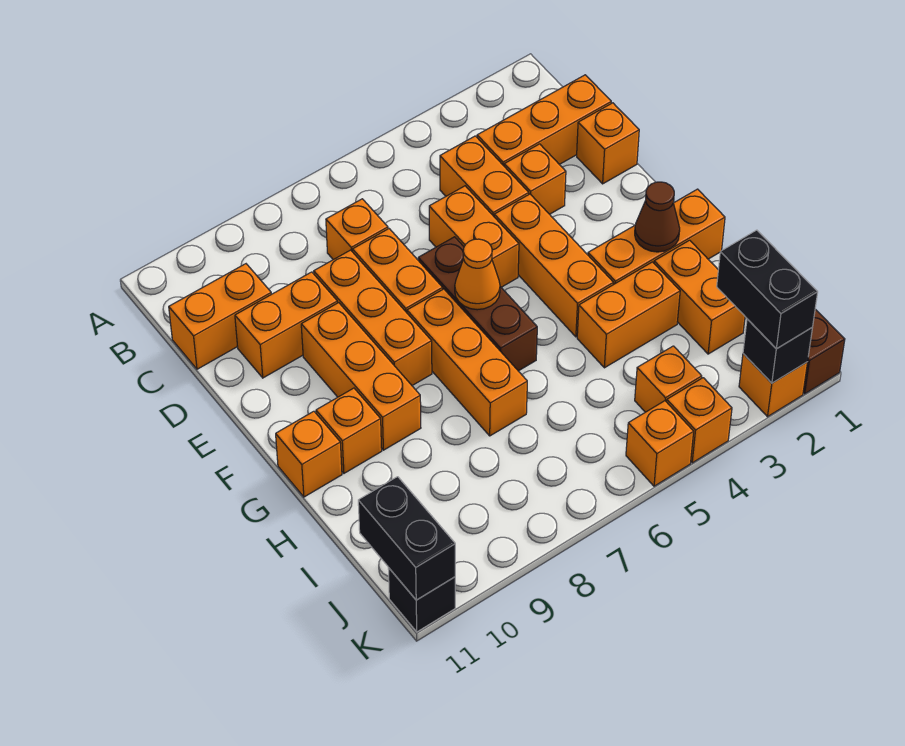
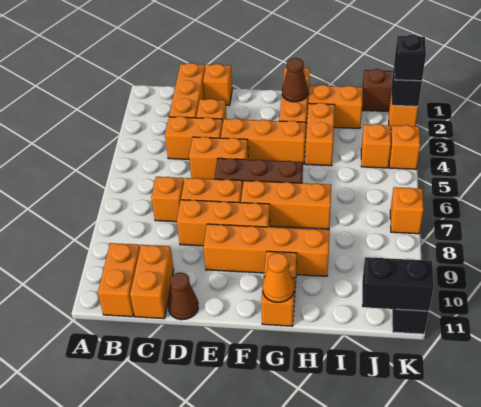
orange brick D9:D10 level 1 -> orange brick B10:B11 level 1
none -> brown cone D11 level 1
orange brick E9:G9 level 1 -> orange brick E9:H9 level 1
orange cone F6 level 2 -> orange cone G11 level 2
black brick J2:K2 level 3 -> black brick K2 level 3
orange brick K5 level 1 -> orange brick K7 level 1

